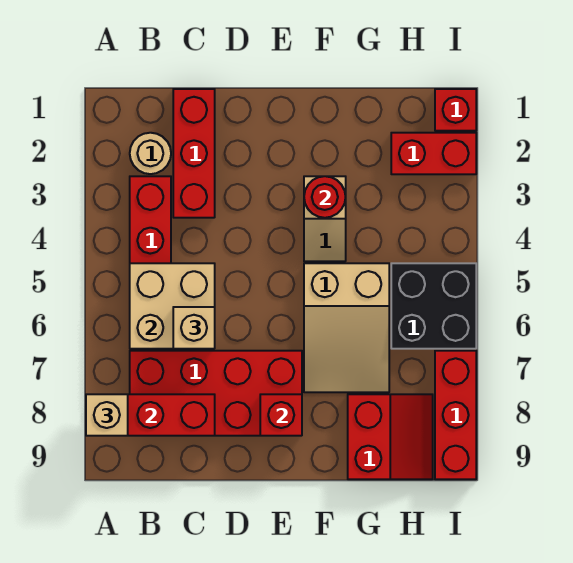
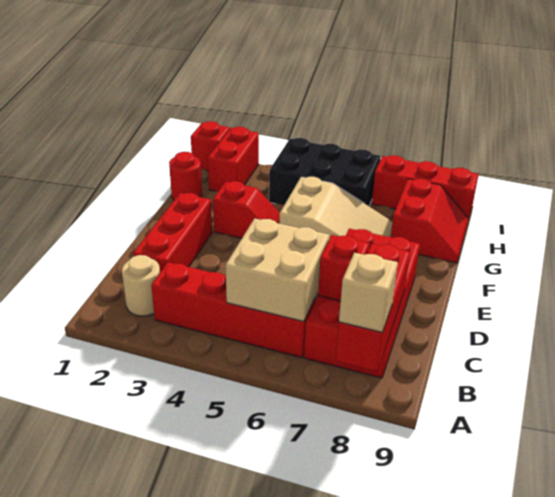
red brick C1:C3 level 1 -> red brick C2:E2 level 1
tan brick C6 level 3 -> none
red brick E8 level 2 -> red brick C7 level 2
tan slope F3:F4 level 1 top 3 -> red slope F3:F4 level 1 top 3
red round brick F3 level 2 -> red round brick G1 level 1
red slope G8:H9 level 1 top G -> red slope G8:H9 level 1 top 8
black brick H5:I6 level 1 -> black brick H4:I6 level 1

